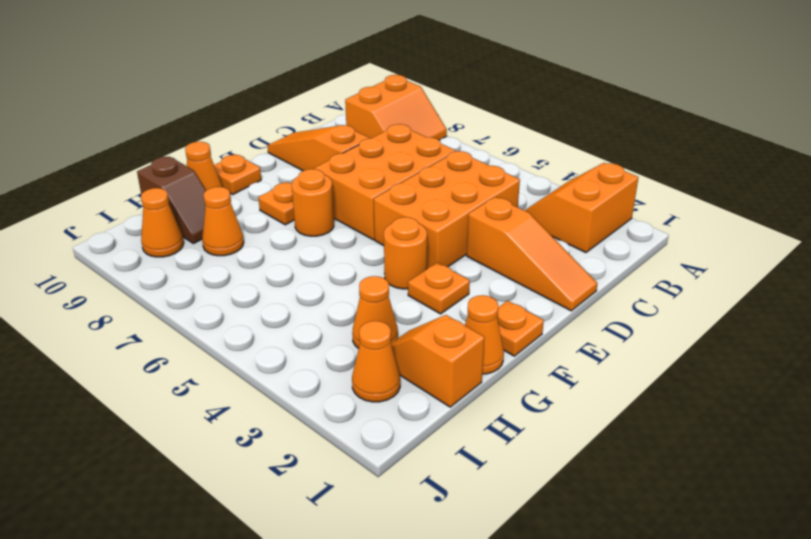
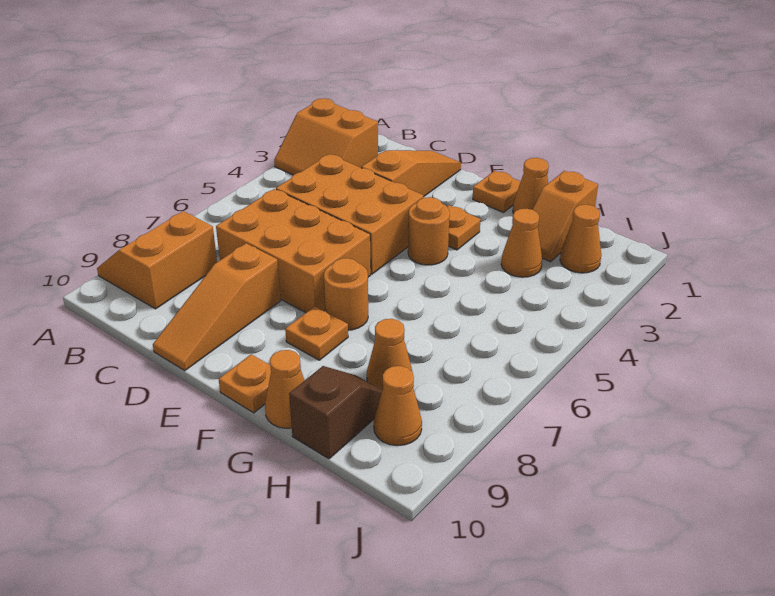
orange slope A8:B9 level 1 top 9 -> orange slope A8:B9 level 1 top B

